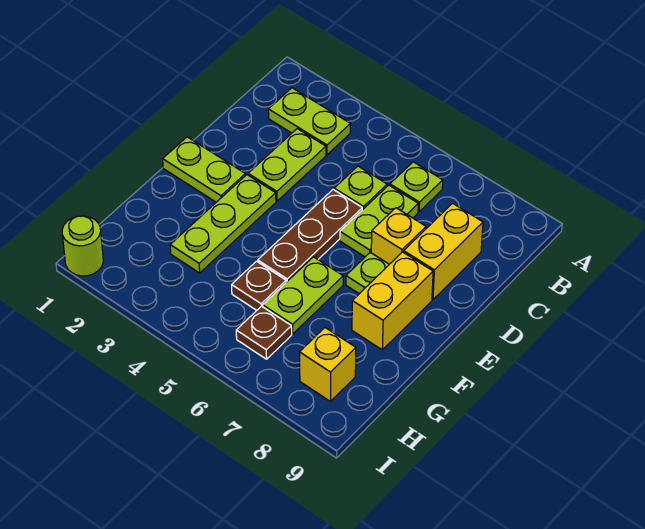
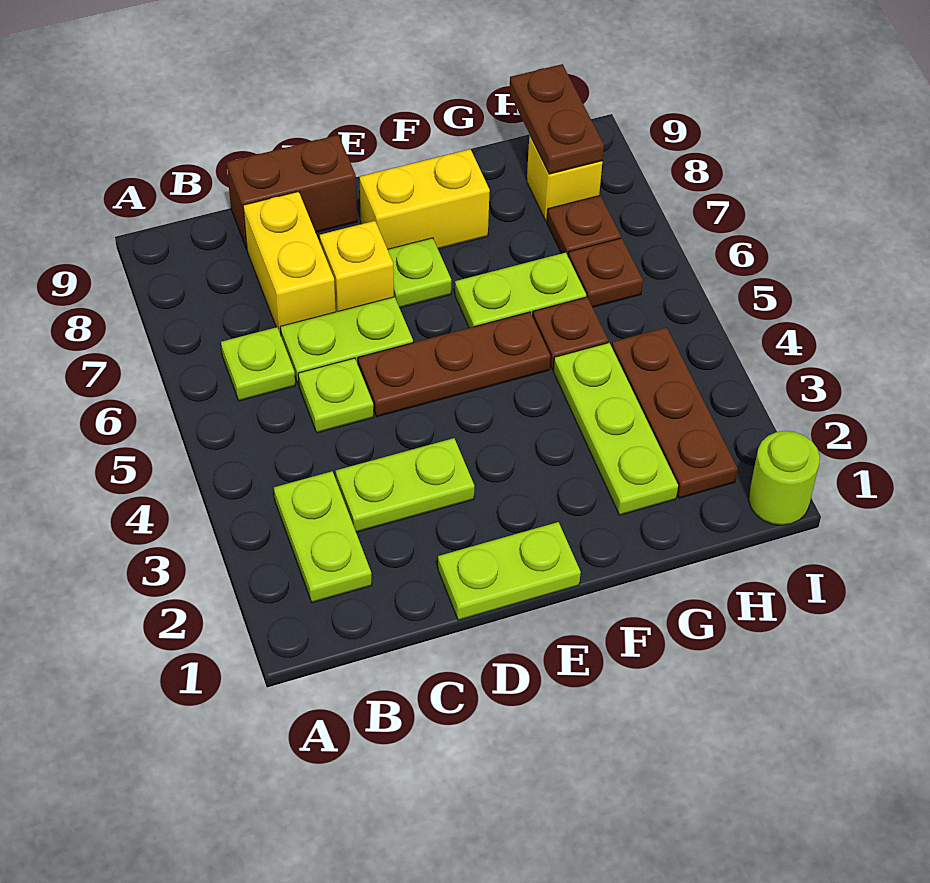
yellow brick C8:D8 level 1 -> yellow brick C7:C8 level 1
none -> brown brick C9:D9 level 1
lime plate E1:E2 level 1 -> lime plate D1:E1 level 1
lime plate E3:G3 level 1 -> lime plate G2:G4 level 1
none -> brown plate H2:H4 level 1
none -> brown plate H7 level 1
none -> brown plate H8:H9 level 2

